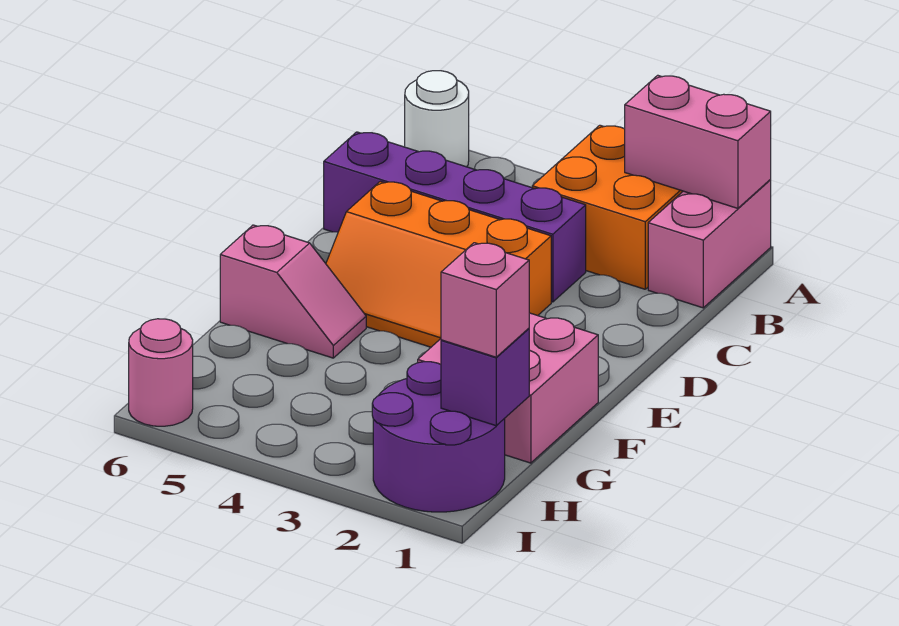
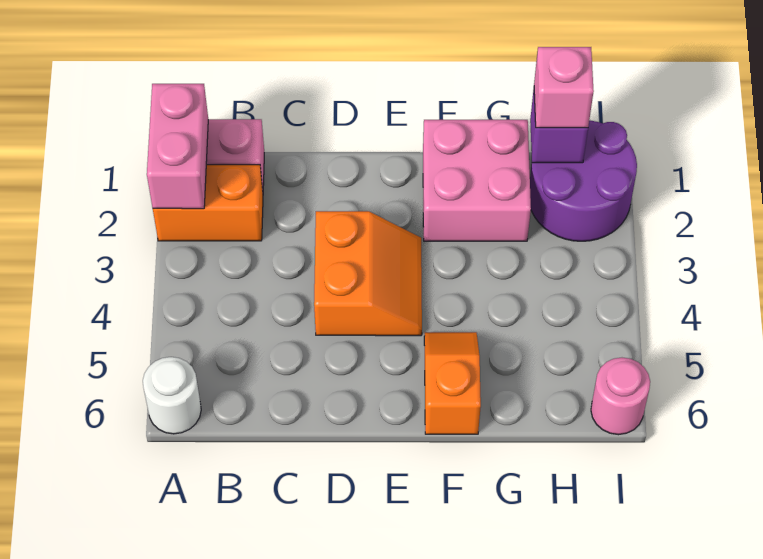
orange brick A2:B3 level 1 -> orange brick A2:B2 level 1
purple brick C3:C6 level 1 -> none
orange slope D3:E5 level 1 top D -> orange slope D3:E4 level 1 top D
pink slope F5:F6 level 1 top 6 -> orange slope F5:F6 level 1 top 6

